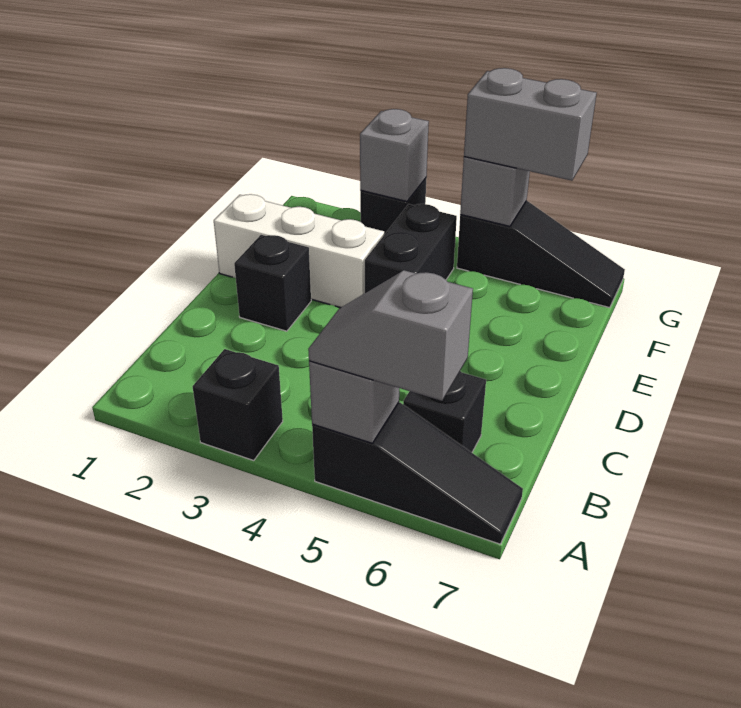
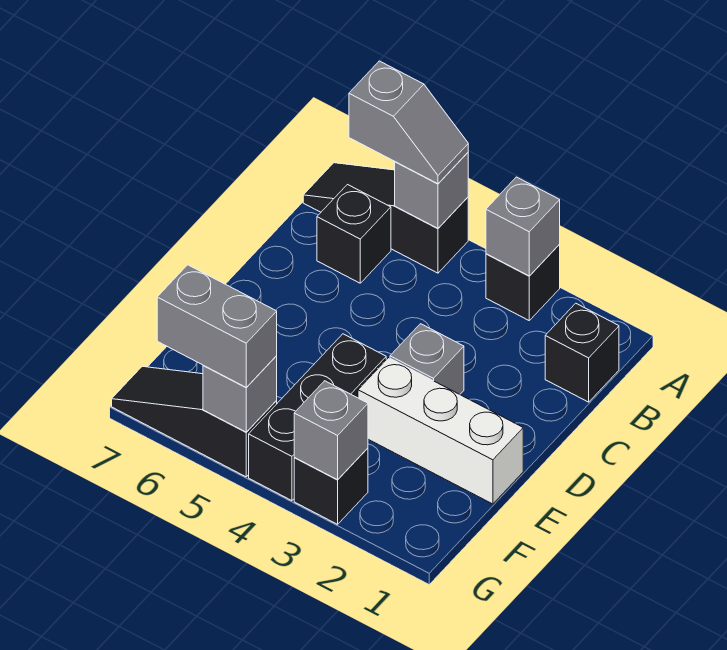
none -> grey brick A3 level 2
black brick D2 level 1 -> black brick B1 level 1
none -> grey brick D3 level 1
black brick E4:F4 level 1 -> black brick E4:G4 level 1

